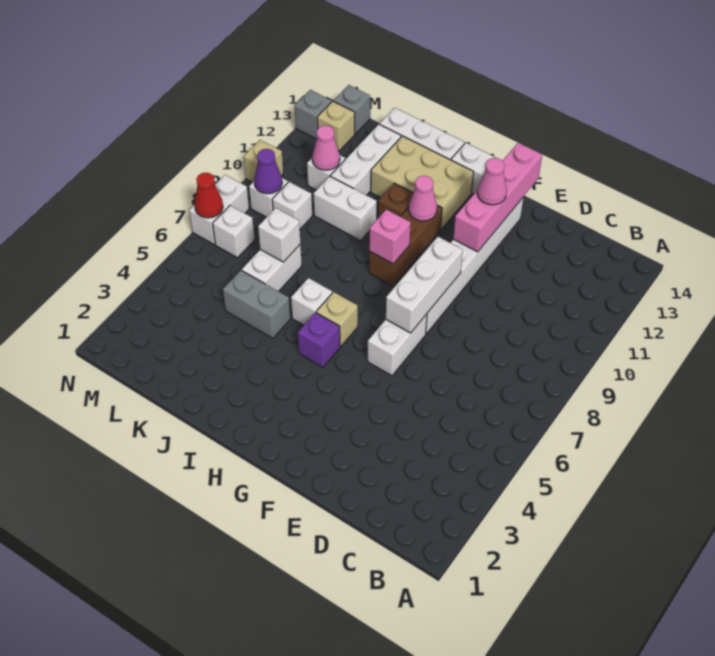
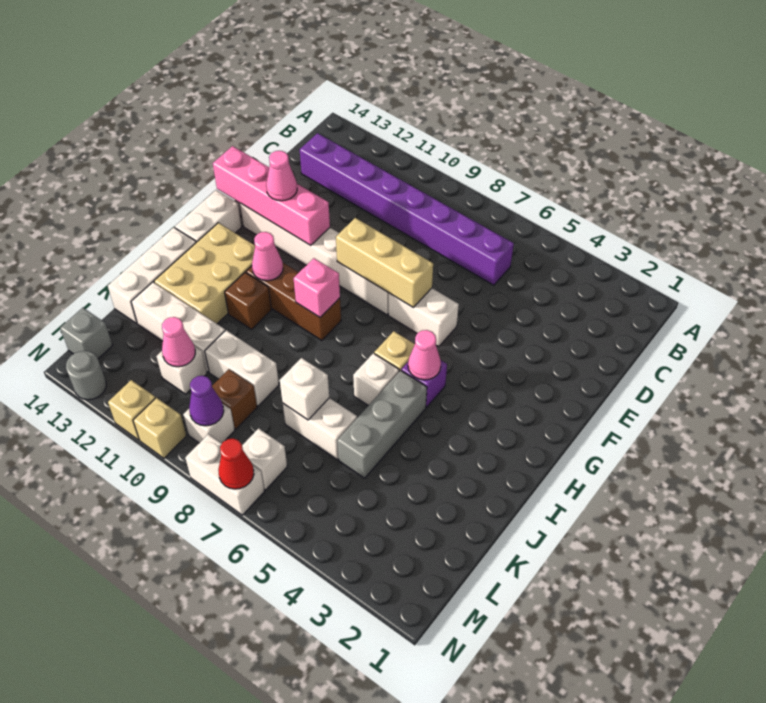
none -> purple brick C6:C13 level 1
white brick F7:F9 level 2 -> tan brick F7:F9 level 2
none -> pink cone H5 level 2
grey brick J5:K5 level 1 -> grey brick I5:K5 level 1
white brick J10:K10 level 1 -> white brick K9:K10 level 1
white brick L9 level 1 -> brown brick L9 level 1
tan brick M13 level 1 -> tan brick N11 level 1
grey brick N13 level 1 -> grey round brick N13 level 1

